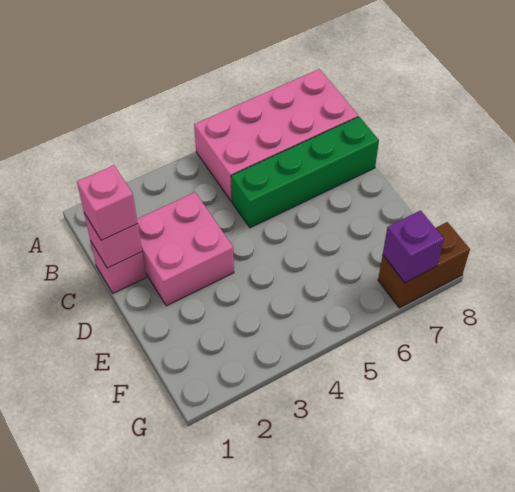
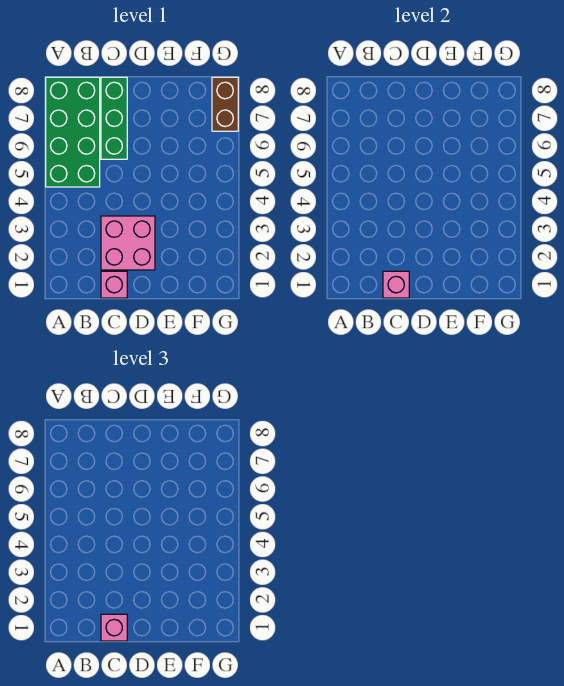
pink brick A5:B8 level 1 -> green brick A5:B8 level 1
green brick C5:C8 level 1 -> green brick C6:C8 level 1
purple brick G7 level 2 -> none

